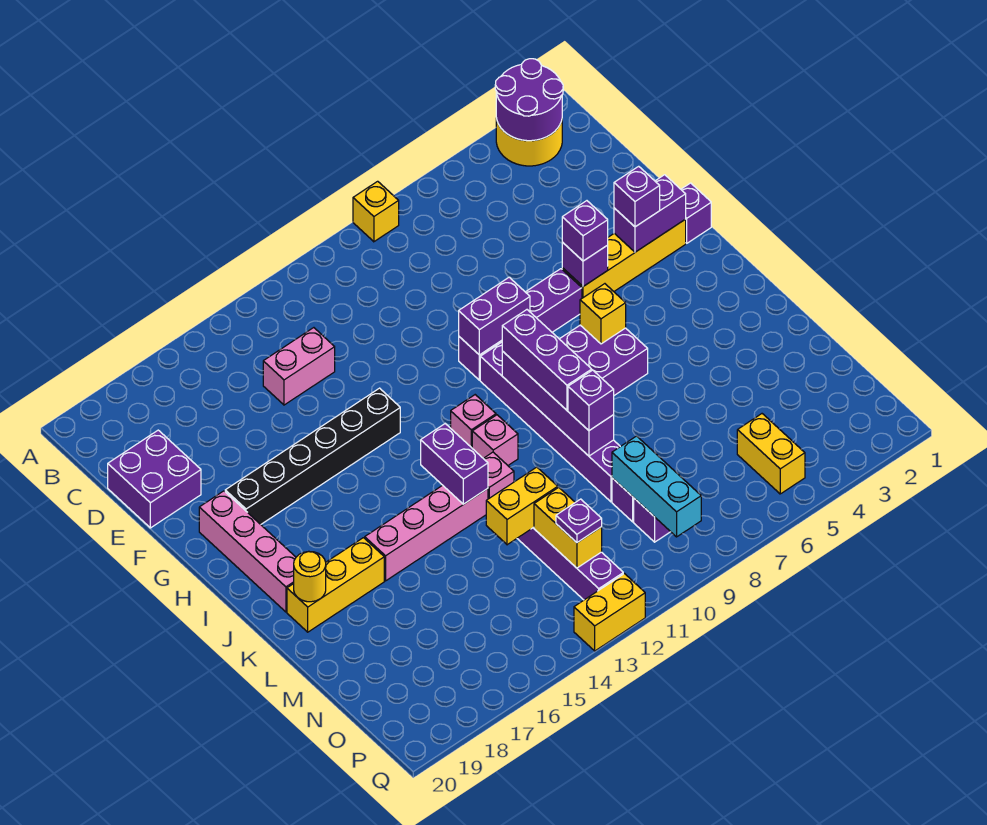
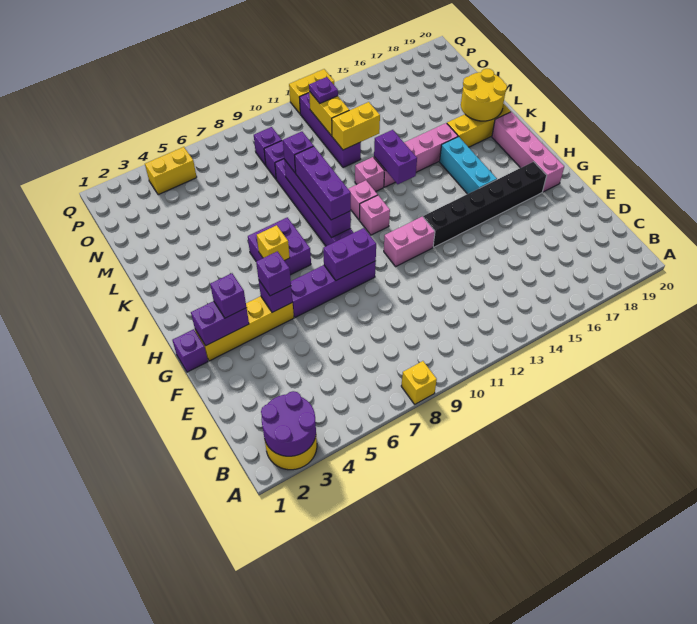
pink brick D13:D14 level 1 -> pink brick G11:G12 level 1
purple brick D19:E20 level 1 -> none
yellow round brick K19 level 2 -> yellow round brick K18:L19 level 2
cyan brick N9:P9 level 2 -> cyan brick H16:J16 level 1
yellow brick O5:P5 level 1 -> yellow brick P4:P5 level 1

